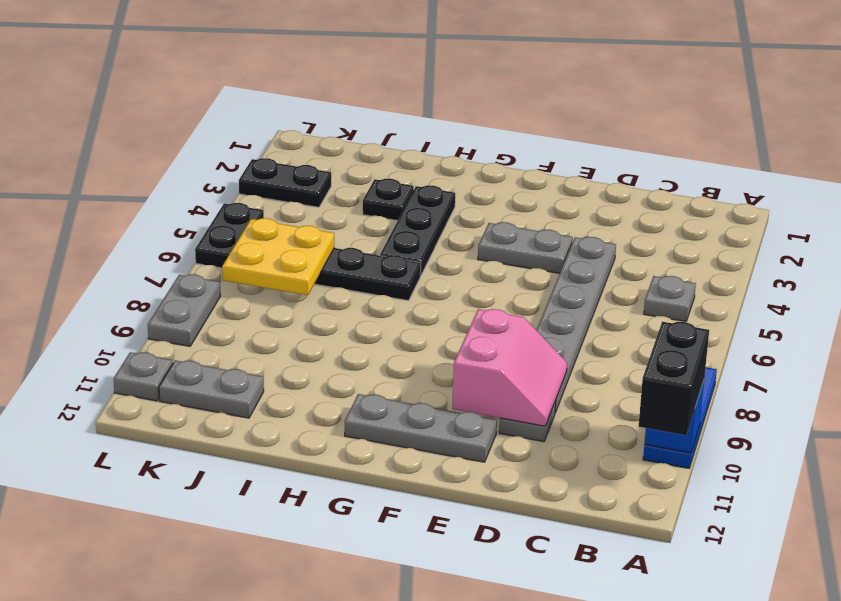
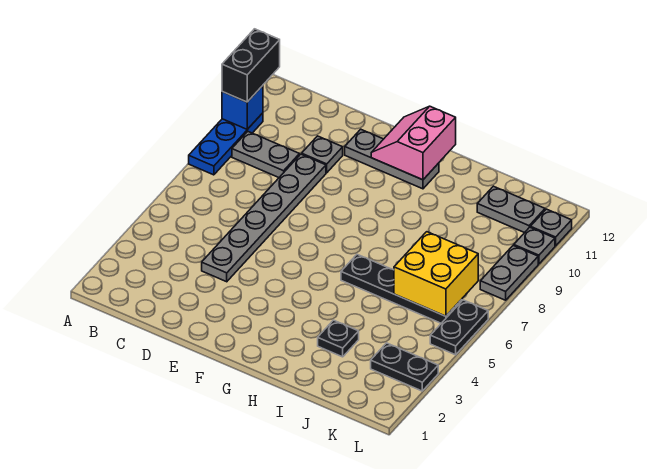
grey plate B5 level 1 -> grey plate L10 level 1
pink slope D9:E10 level 2 top E -> pink slope F11:G12 level 2 top G
grey plate E4:F4 level 1 -> grey plate B9:C9 level 1
black plate H3:H5 level 1 -> none
yellow plate J6:K7 level 2 -> yellow brick J6:K7 level 2

